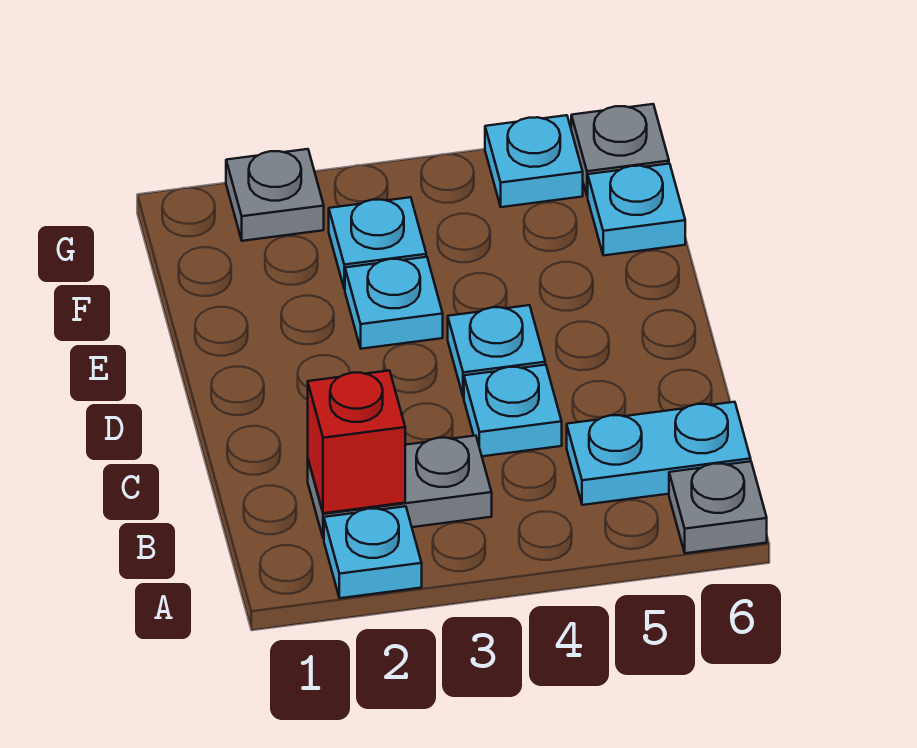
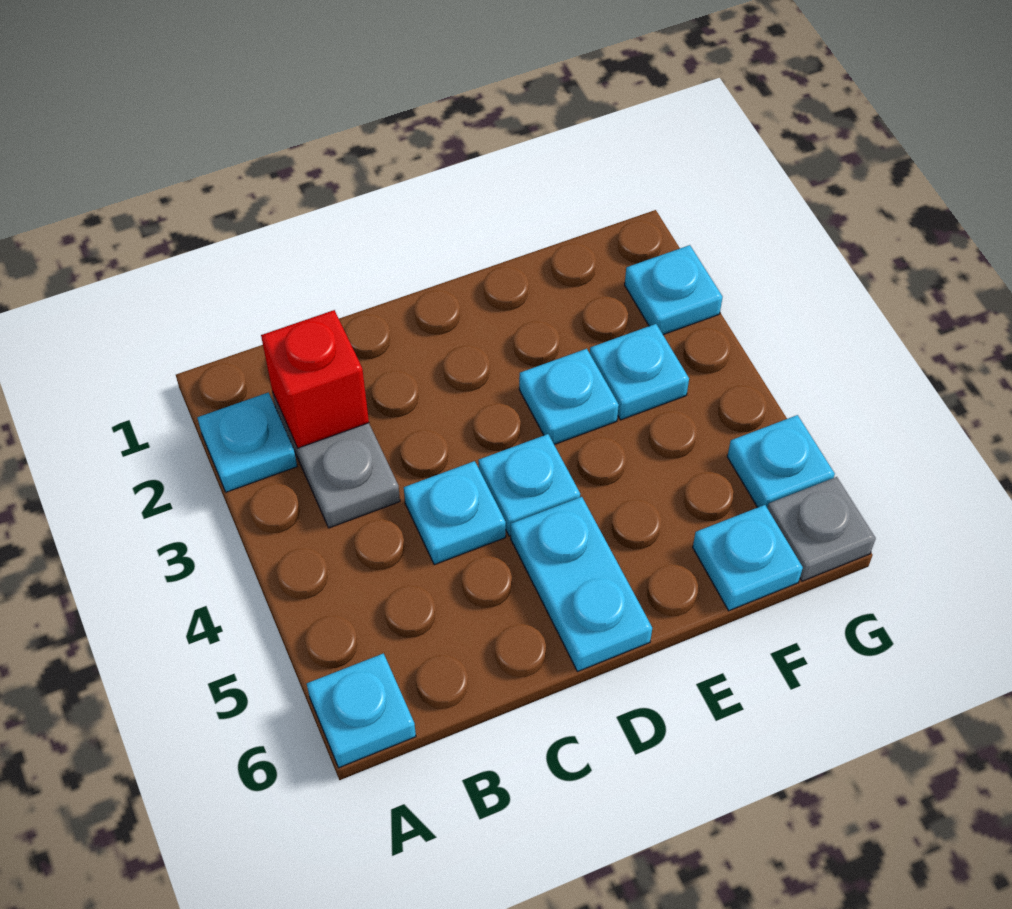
grey plate A6 level 1 -> cyan plate A6 level 1
cyan plate B5:B6 level 1 -> cyan plate D5:D6 level 1
grey plate G2 level 1 -> cyan plate G2 level 1

